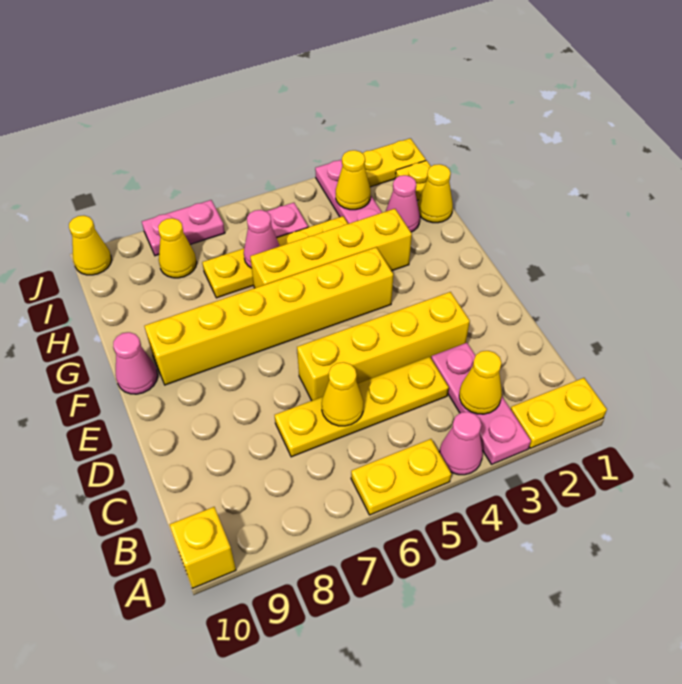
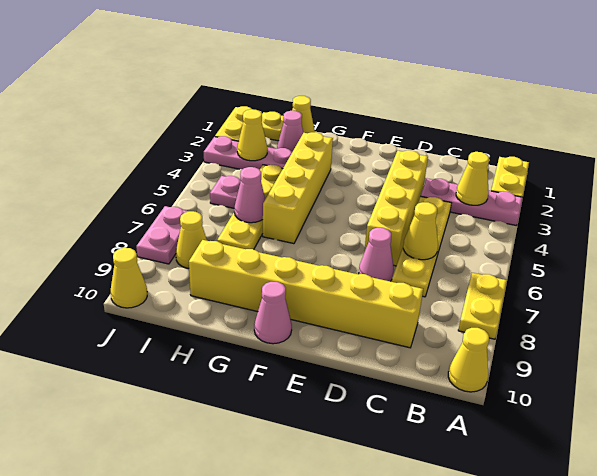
pink cone A4 level 1 -> pink cone D7 level 1
yellow plate A5:A6 level 1 -> yellow plate A7:A8 level 1
yellow brick A10 level 1 -> yellow cone A10 level 1
yellow brick F4:F9 level 1 -> yellow brick C9:H9 level 1

